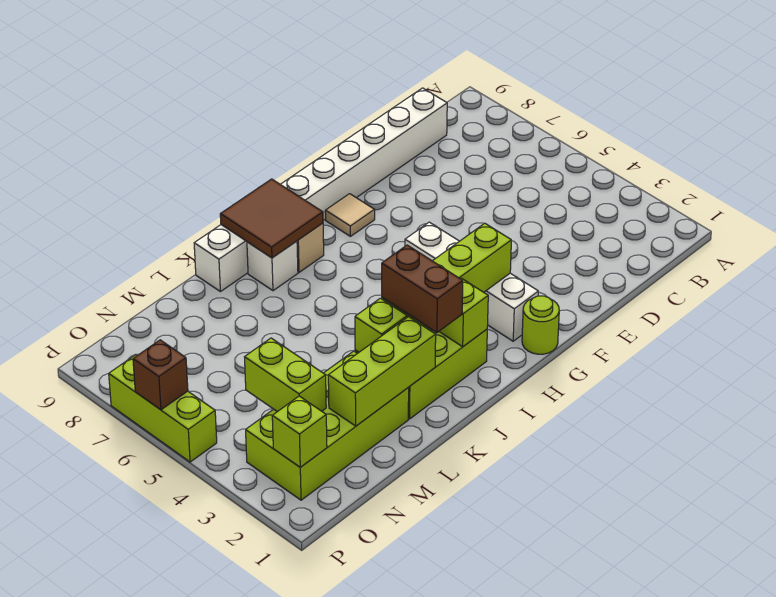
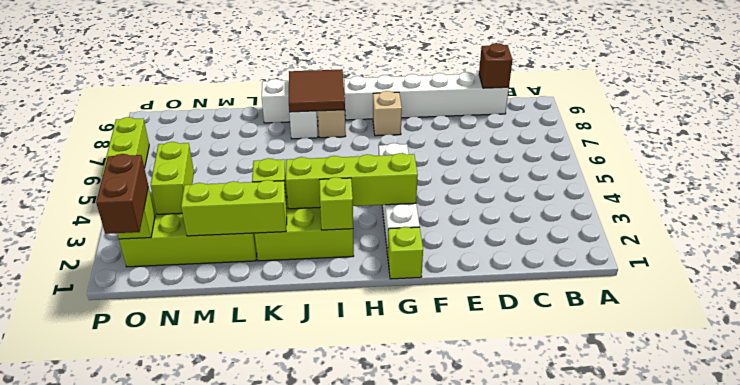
lime round brick G1 level 1 -> lime brick G1 level 1
tan tile G8 level 1 -> tan brick G8 level 1
brown brick J2:J3 level 3 -> brown brick O1:O2 level 3
brown brick P6 level 2 -> brown brick C9 level 2

